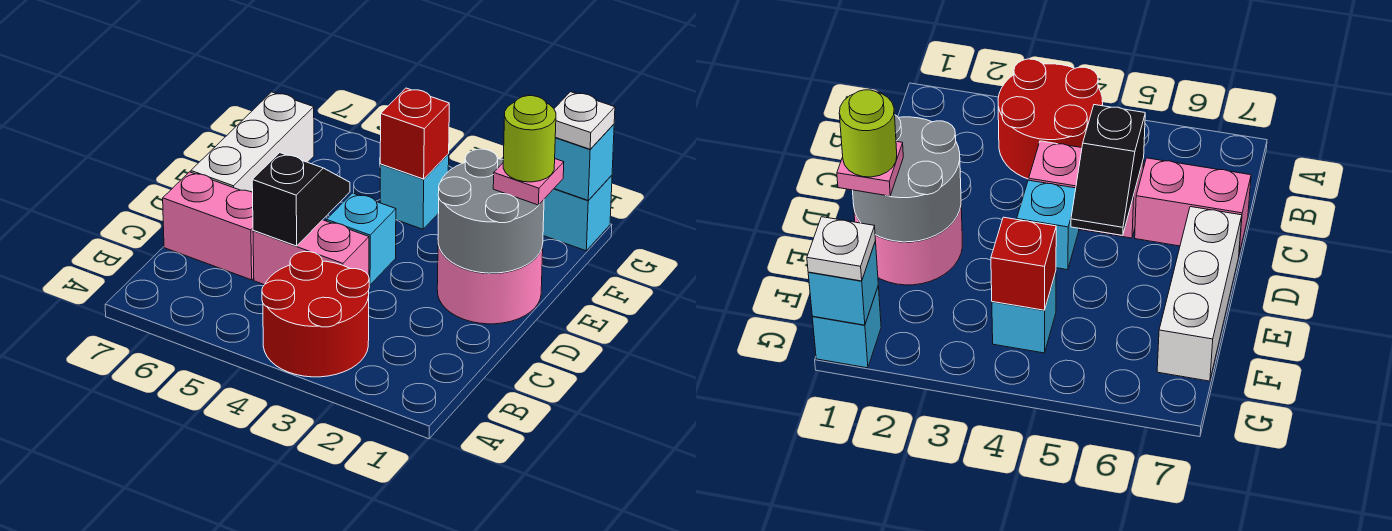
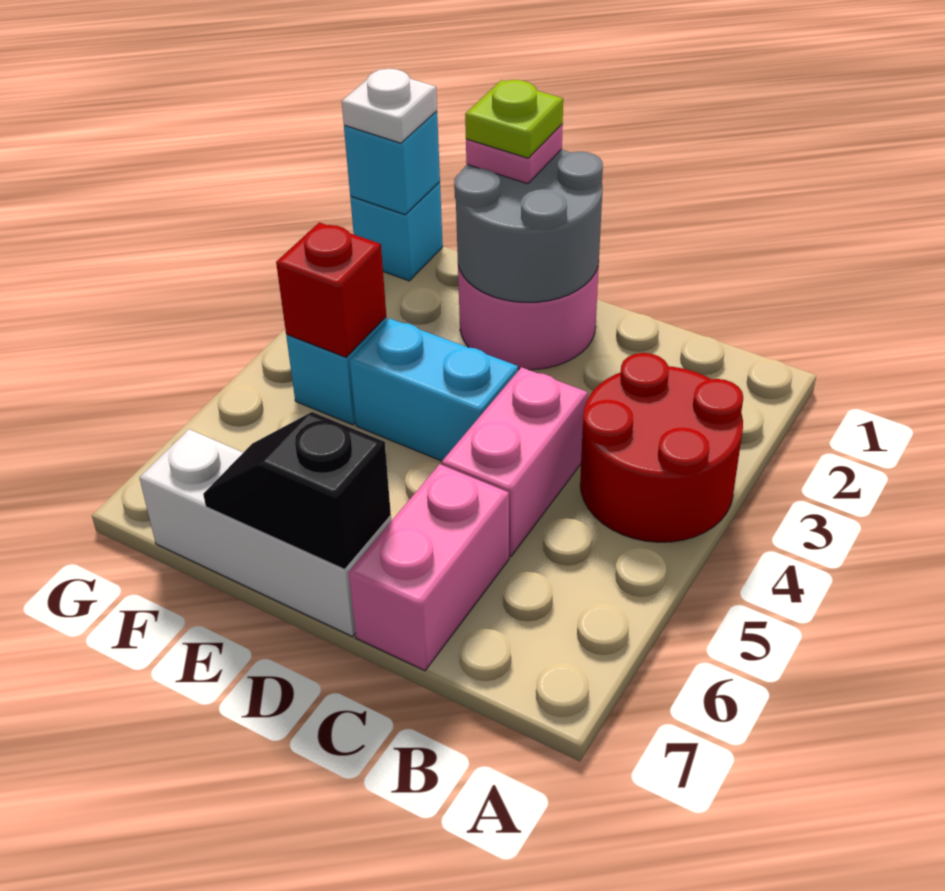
black slope C5:D5 level 2 top C -> black slope D7:E7 level 2 top D
cyan brick D4 level 1 -> cyan brick D4:E4 level 1
lime round brick E1 level 4 -> lime plate E1 level 4

